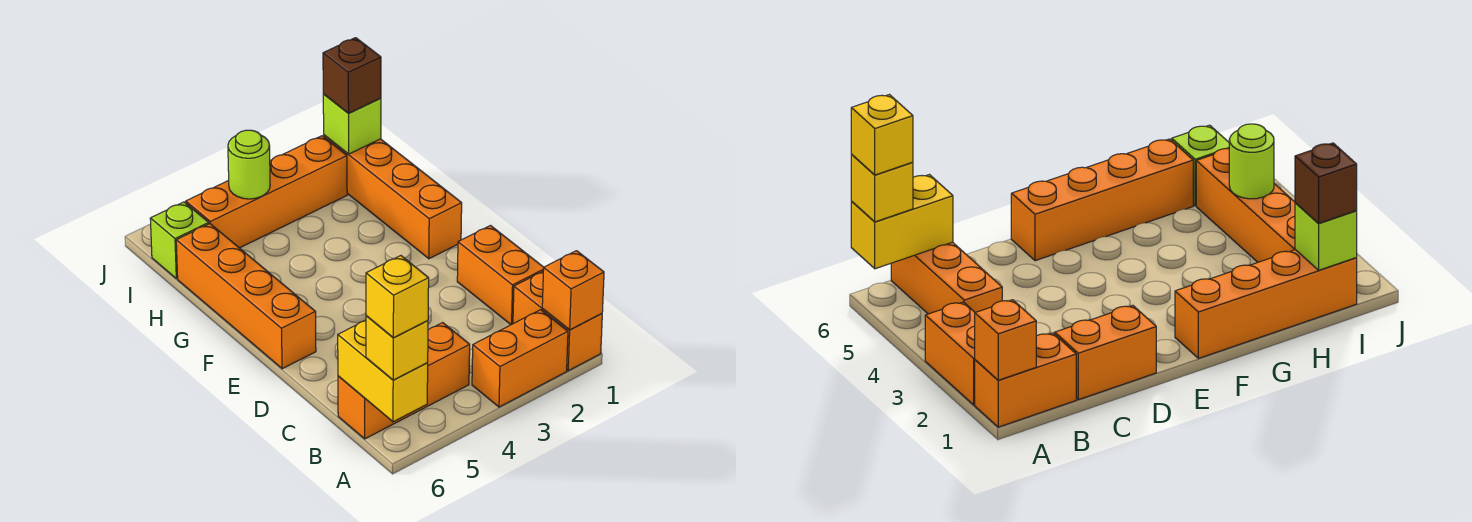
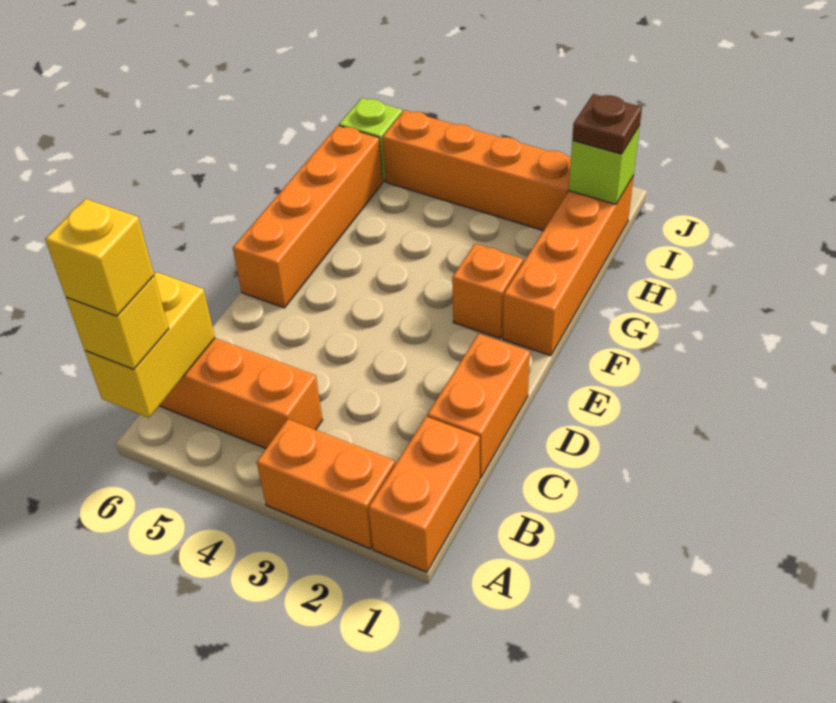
orange brick A1 level 2 -> orange brick F2 level 1
brown brick I1 level 3 -> brown plate I1 level 3
lime round brick I4 level 2 -> none

